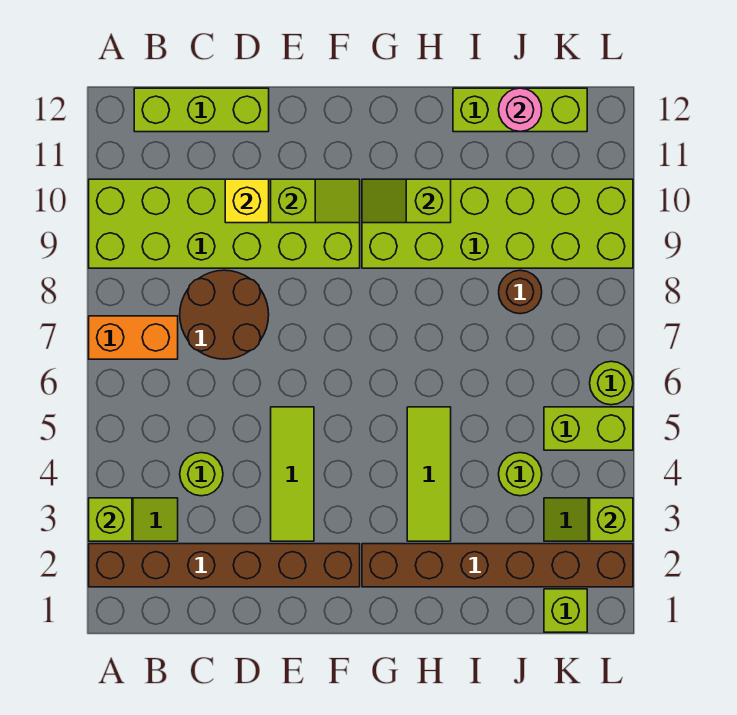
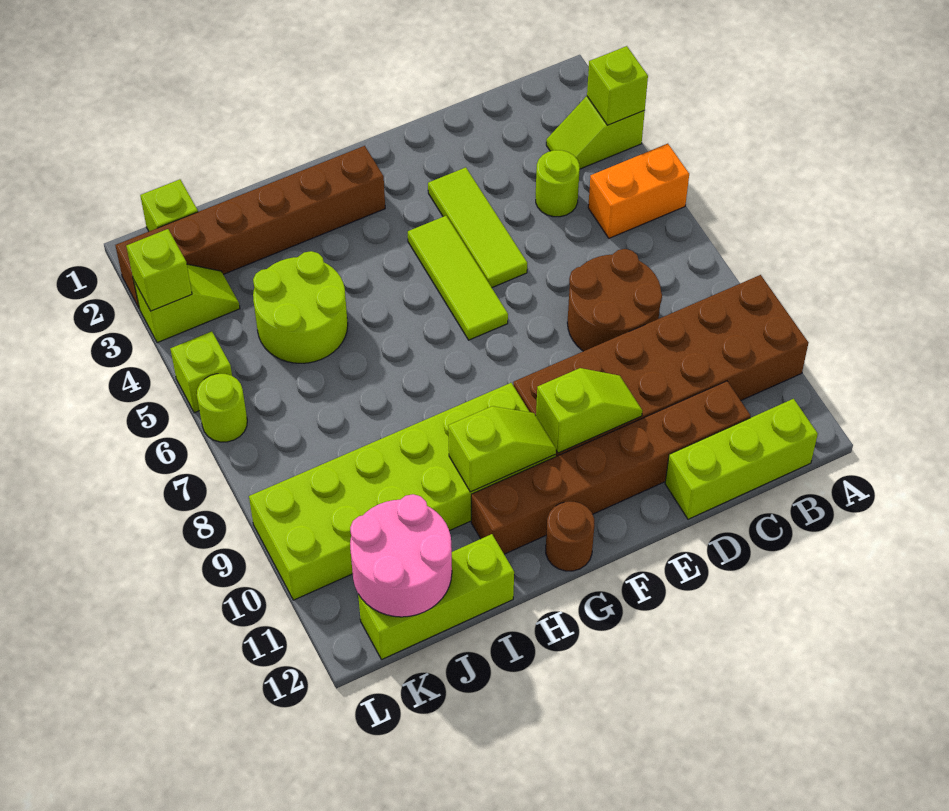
brown brick A2:F2 level 1 -> brown brick C11:H11 level 1
orange brick A7:B7 level 1 -> orange brick A5:B5 level 1
lime brick A9:F10 level 1 -> brown brick A9:F10 level 1
yellow brick D10 level 2 -> none
lime slope E10:F10 level 2 top E -> lime slope E10:F10 level 2 top F
lime tile H3:H5 level 1 -> lime tile F4:F6 level 1
lime round brick J4 level 1 -> lime round brick I4:J5 level 1
brown round brick J8 level 1 -> brown round brick G12 level 1
pink round brick J12 level 2 -> pink round brick J11:K12 level 2
lime brick K5:L5 level 1 -> lime brick L5 level 1

